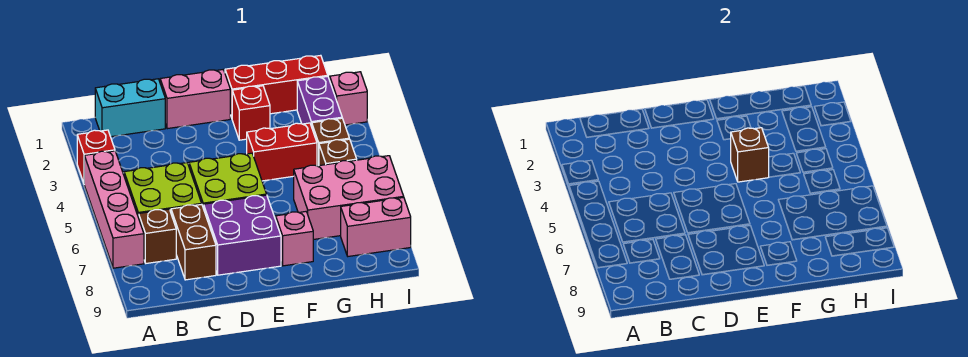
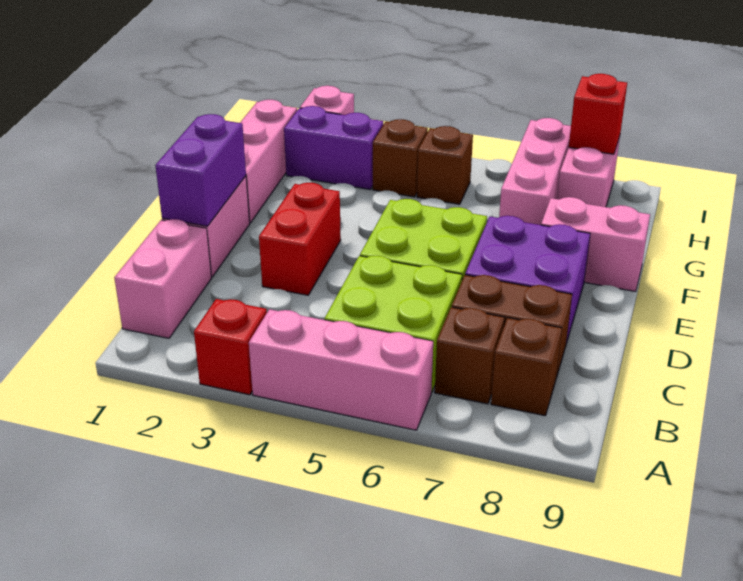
pink brick A4:A7 level 1 -> pink brick A4:A6 level 1
cyan brick B1:C1 level 1 -> pink brick B1:C1 level 1
none -> purple brick D1:E1 level 2
red brick F1:H1 level 1 -> pink brick F1:H1 level 1
red brick F2 level 1 -> red brick I8 level 2
red brick F4:G4 level 1 -> red brick D3:E3 level 1
brown brick F4 level 2 -> brown brick B8 level 1
pink brick F8 level 1 -> pink brick F8:F9 level 1
pink brick G6:I7 level 1 -> pink brick G7:I7 level 1

